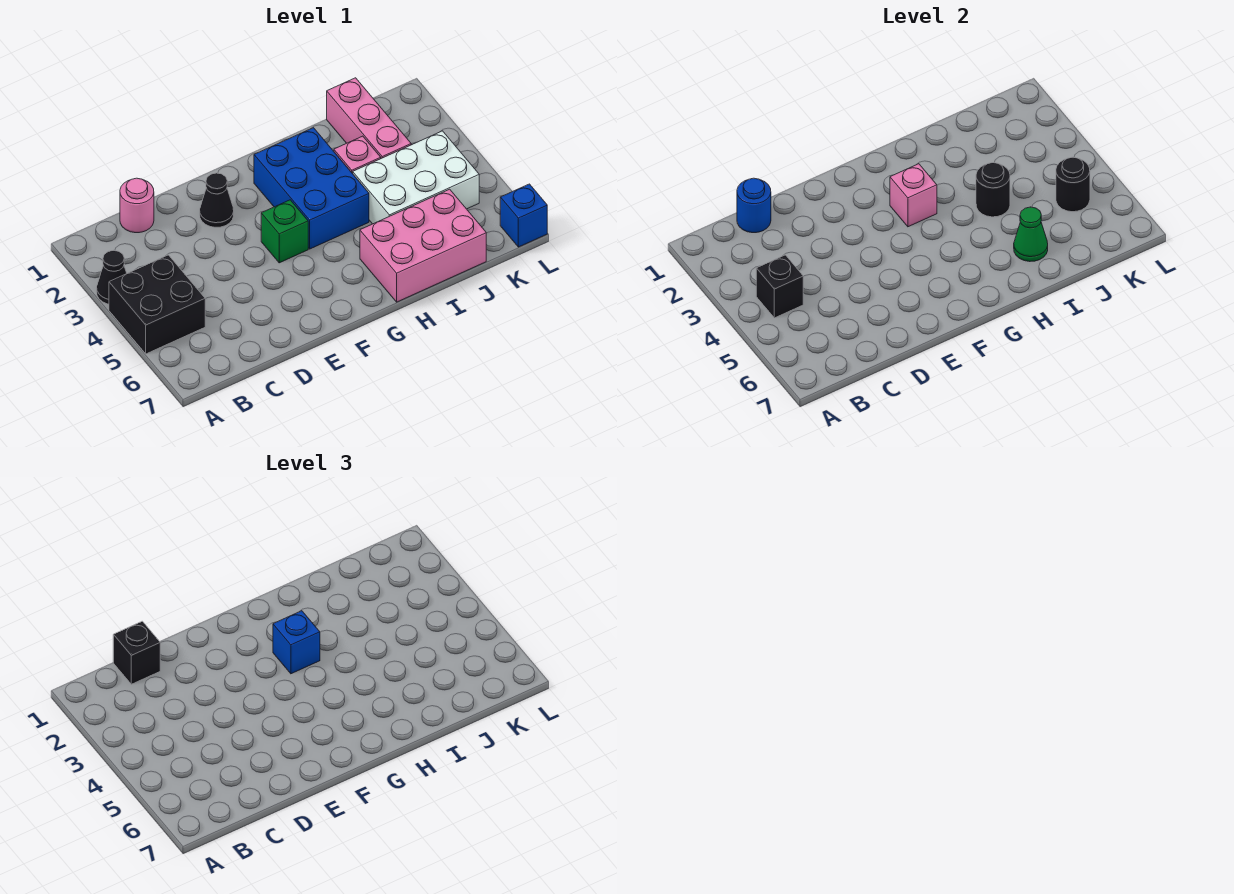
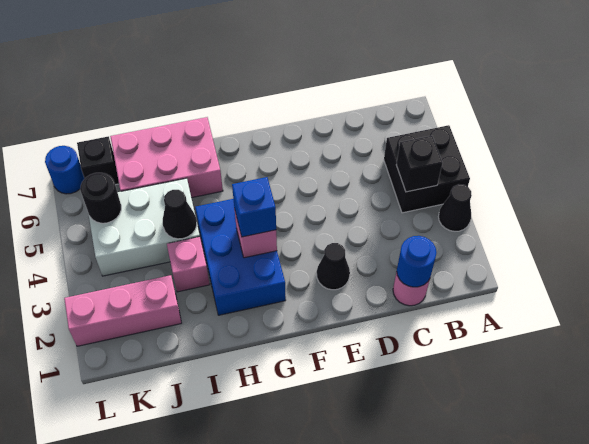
black brick C1 level 3 -> black brick K7 level 1
green brick F4 level 1 -> none
black round brick I4 level 2 -> black cone I4 level 2
green cone I6 level 2 -> none
pink brick J1:J3 level 1 -> pink brick J2:L2 level 1
blue brick L7 level 1 -> blue round brick L7 level 1

